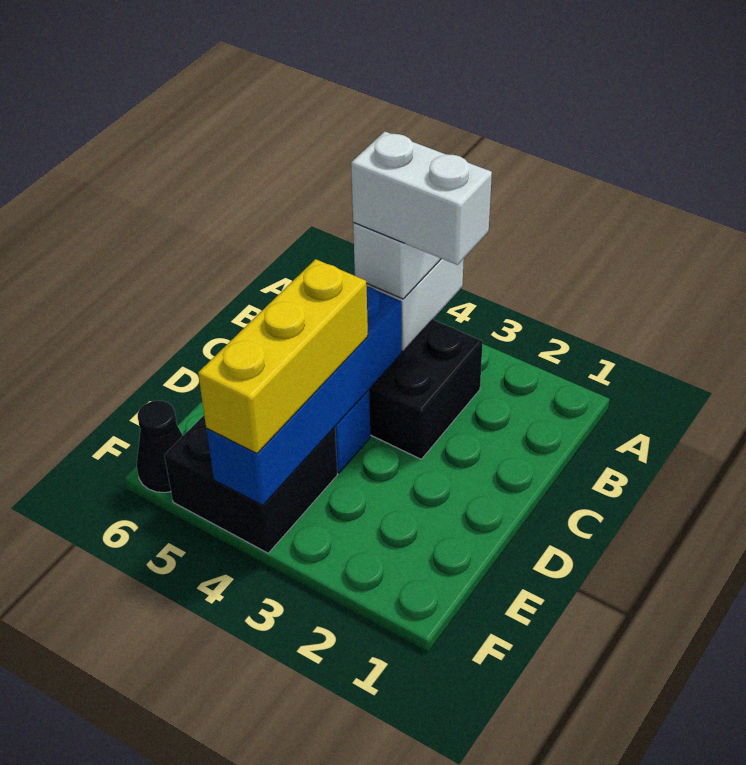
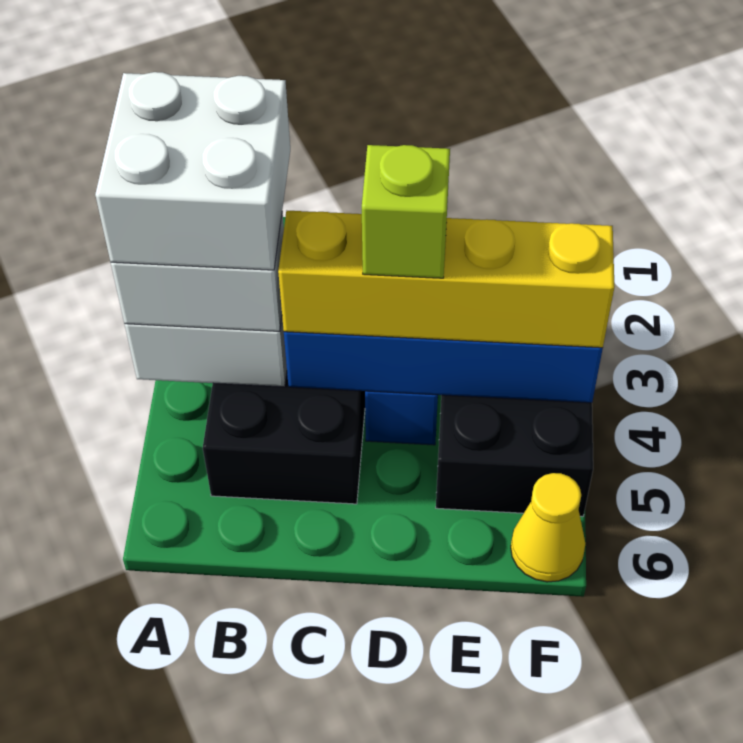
white brick B3:B4 level 4 -> white brick A3:B4 level 4
yellow brick D4:F4 level 3 -> yellow brick C4:F4 level 3
none -> lime brick D4 level 4
black cone F6 level 1 -> yellow cone F6 level 1

